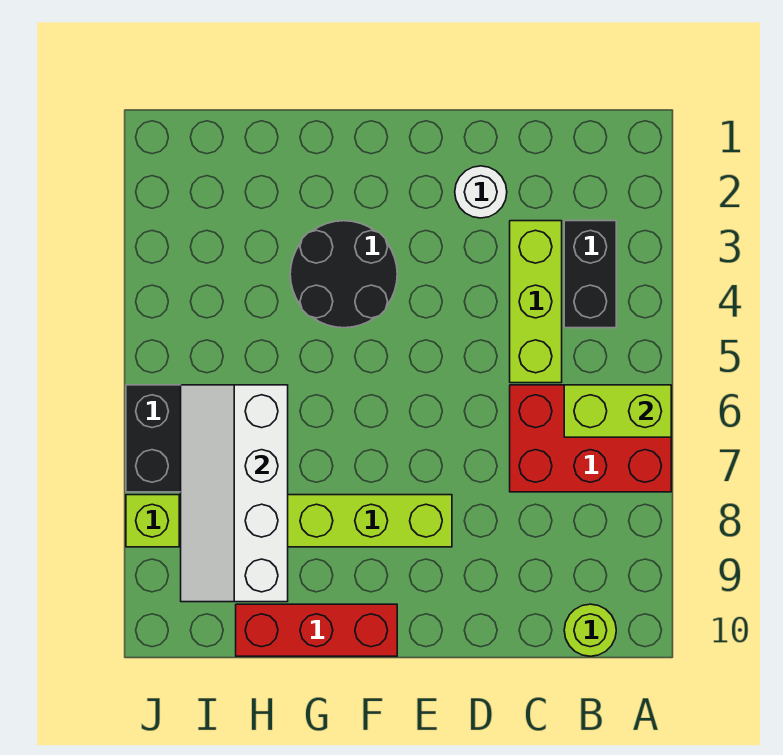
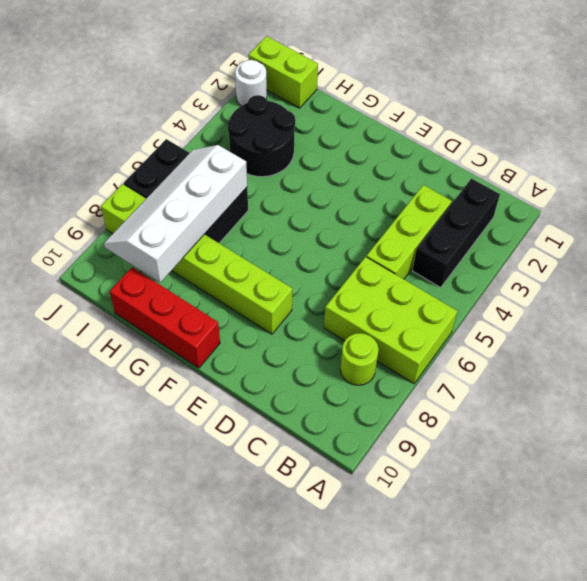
red brick A6:C7 level 1 -> lime brick A6:C7 level 1
lime brick A6:B6 level 2 -> lime brick I1:J1 level 1
black brick B3:B4 level 1 -> black brick B2:B4 level 1
lime round brick B10 level 1 -> lime round brick B8 level 1
white round brick D2 level 1 -> white round brick J2 level 1
black round brick F3:G4 level 1 -> black round brick H3:I4 level 1

